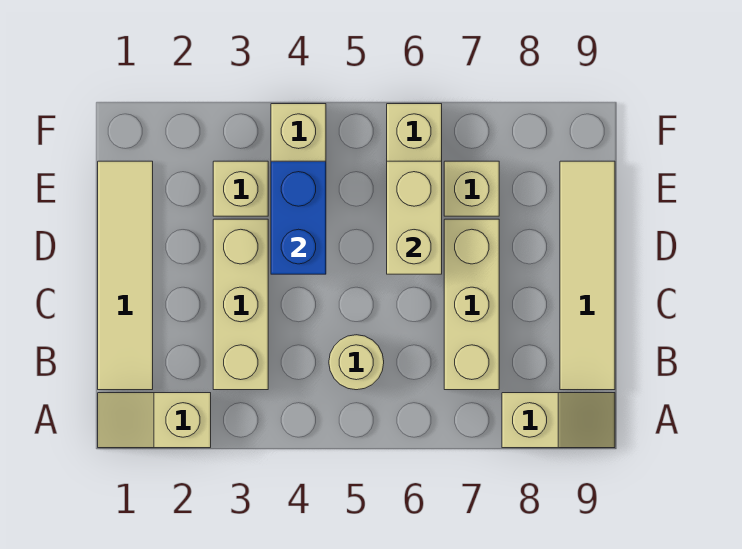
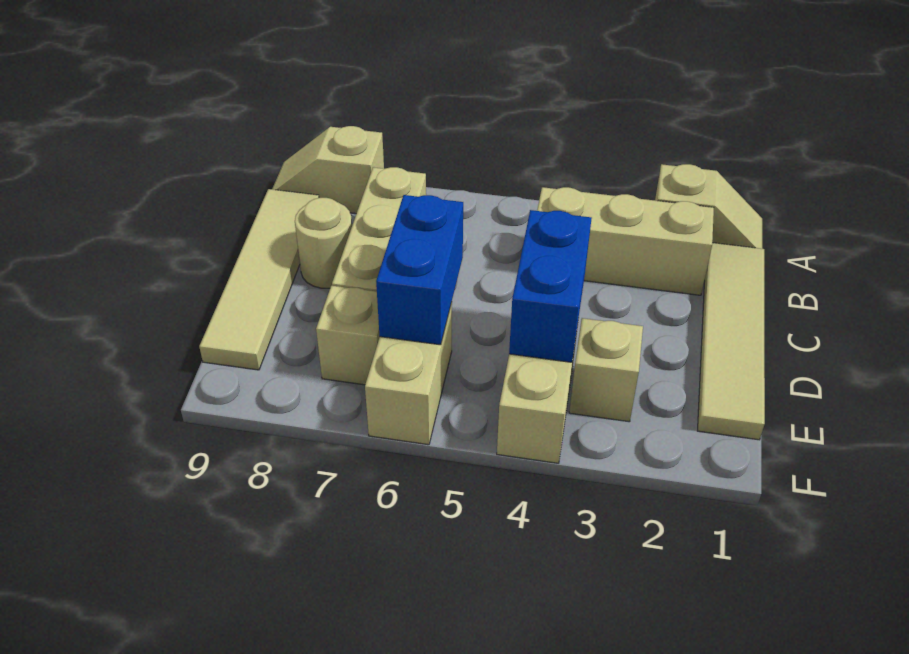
tan brick B3:D3 level 1 -> tan brick B2:B4 level 1
tan round brick B5 level 1 -> tan round brick C8 level 1
tan brick D6:E6 level 2 -> blue brick D6:E6 level 2

